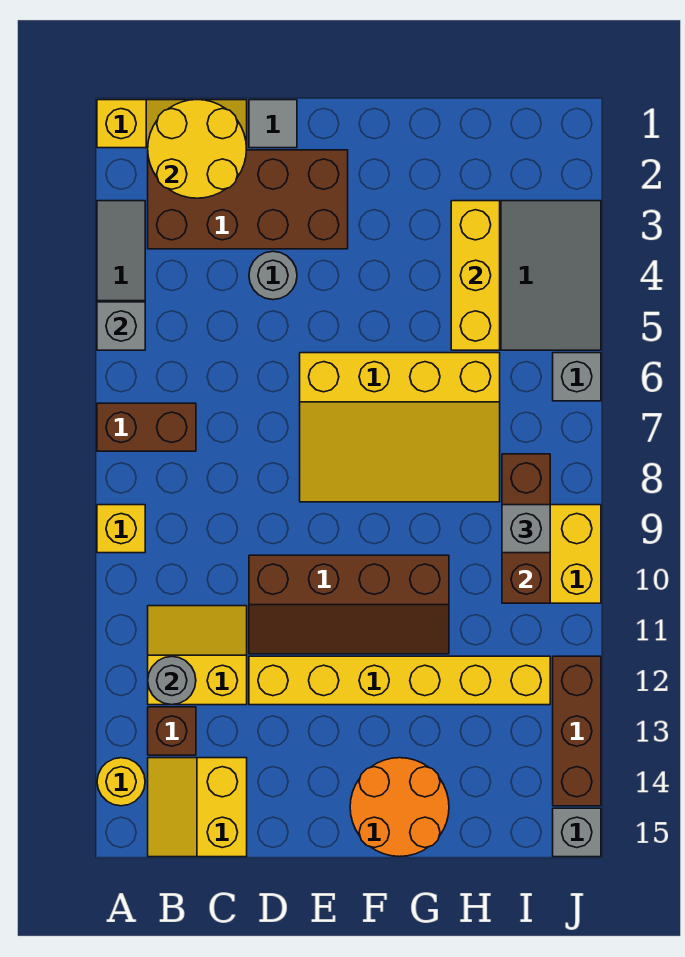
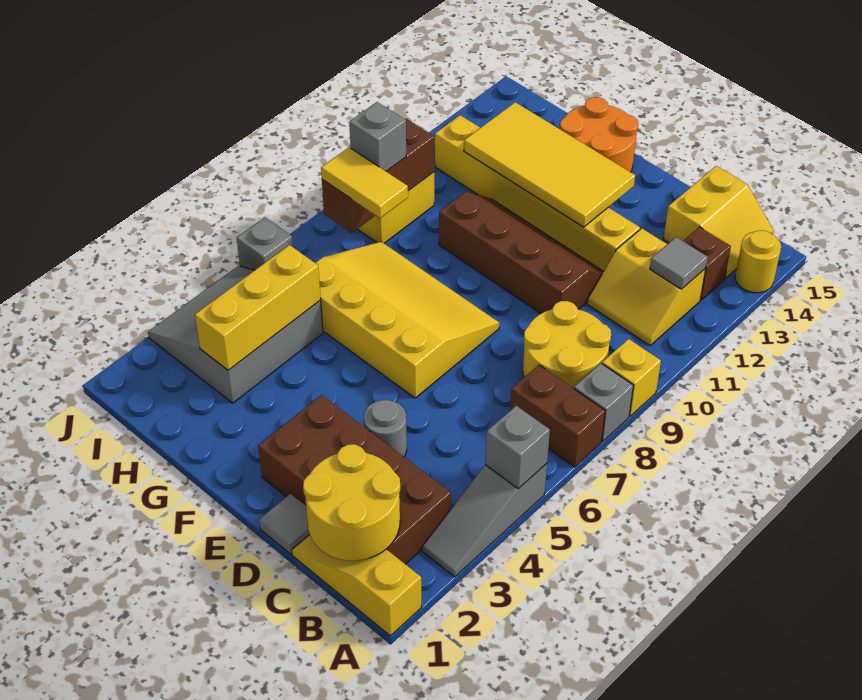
none -> yellow round brick B8:C9 level 1
grey round brick B12 level 2 -> grey tile B12 level 2
none -> yellow tile E12:H13 level 2
none -> yellow tile H8:I8 level 3
brown brick J12:J14 level 1 -> none
grey brick J15 level 1 -> grey brick A8 level 1

